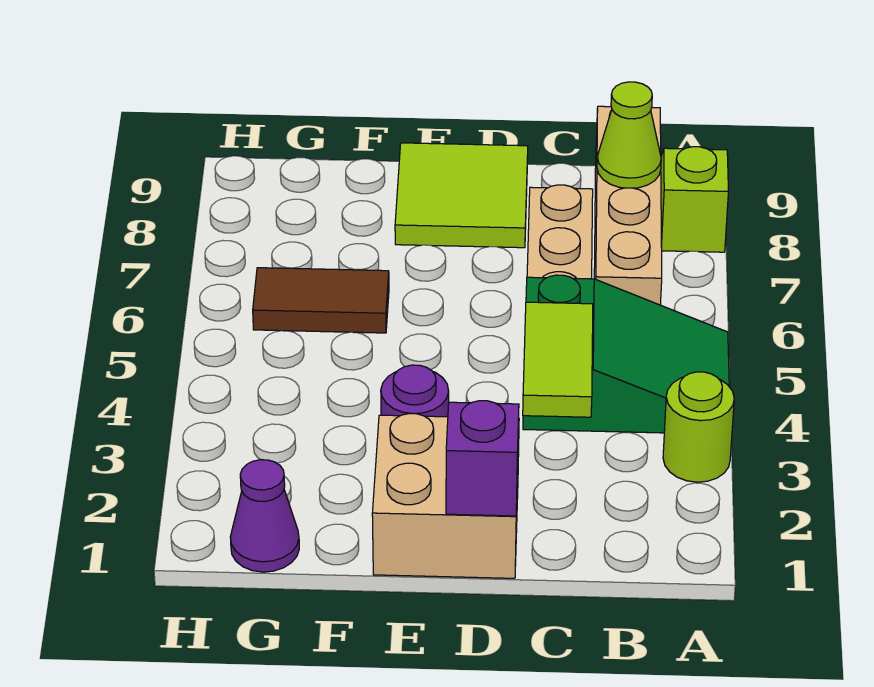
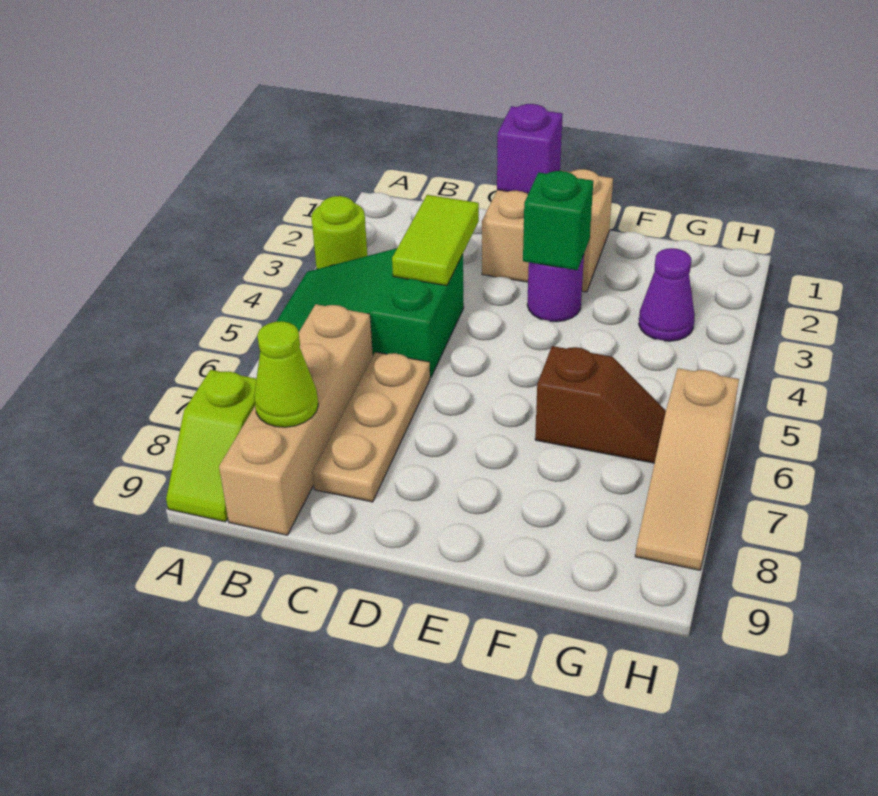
lime tile D8:E9 level 1 -> none
none -> green brick E3 level 2
brown tile F6:G6 level 1 -> brown slope F6:G6 level 1 top F
purple cone G1 level 1 -> purple cone G3 level 1
none -> tan slope H6:H8 level 1 top 6

